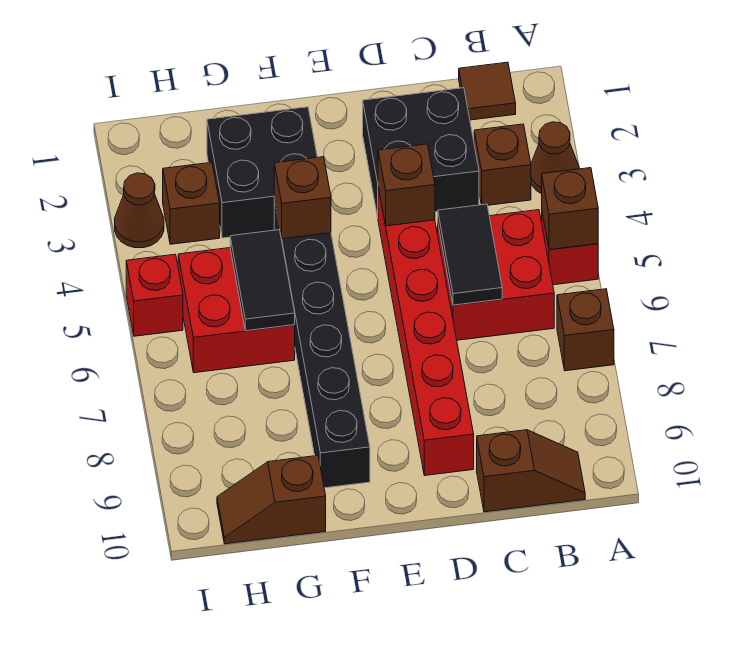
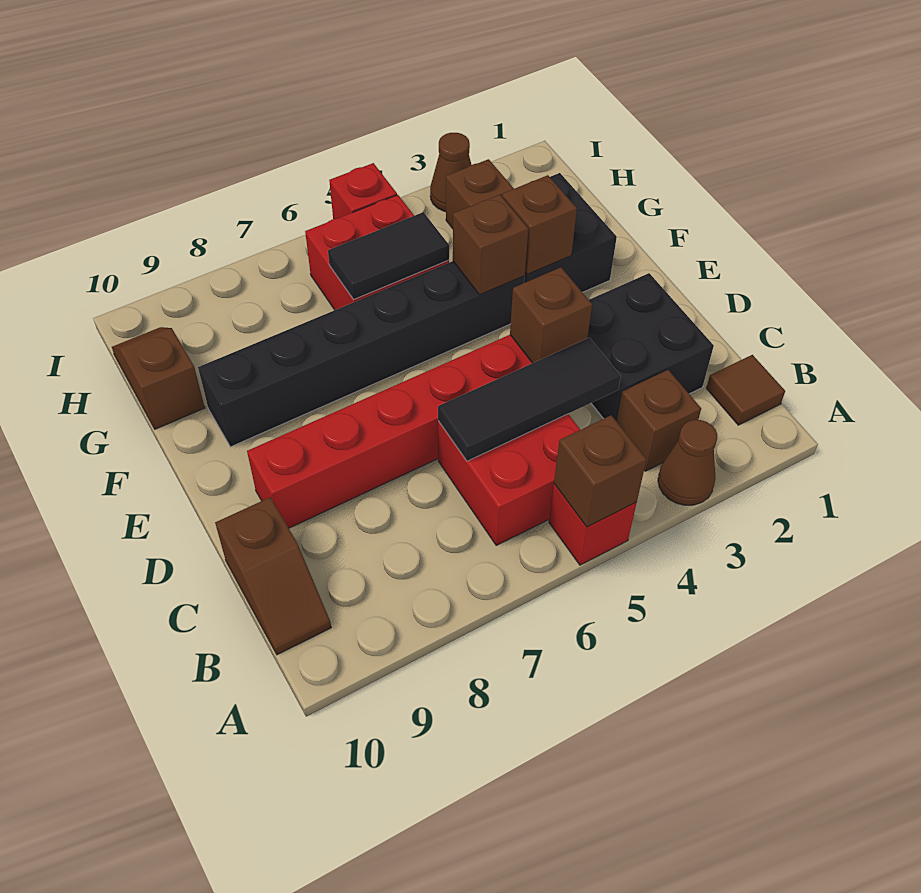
brown brick A7 level 1 -> brown brick F3 level 2
black tile C5:C6 level 2 -> black tile C4:C6 level 2

